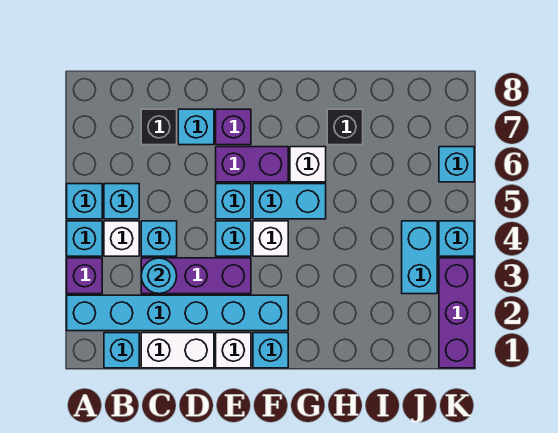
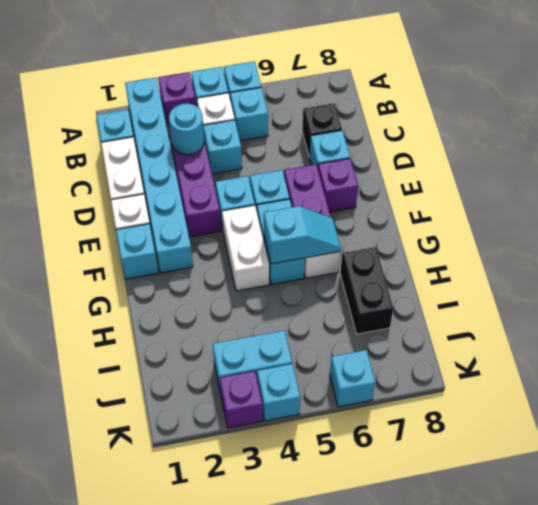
white brick F4 level 1 -> white brick F4:G4 level 1
none -> cyan slope G5:G6 level 2 top 5
black brick H7 level 1 -> black brick H7:I7 level 1
purple brick K1:K3 level 1 -> purple brick K3 level 1

